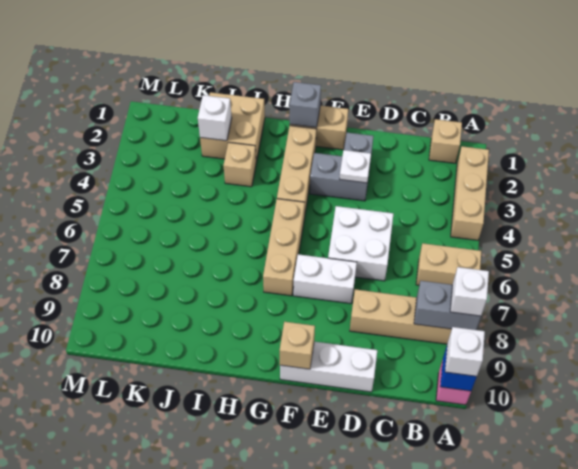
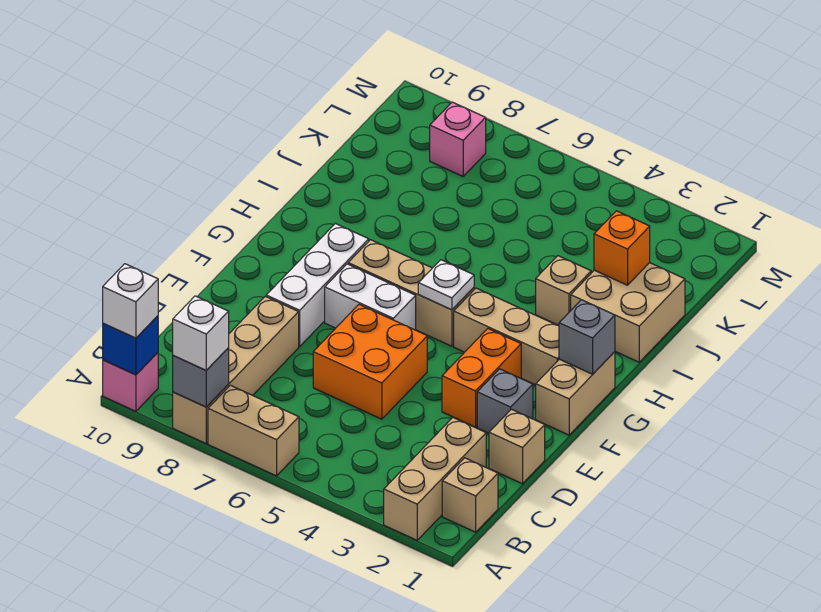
tan brick A2:A4 level 1 -> tan brick A2:C2 level 1
tan brick A6:B6 level 1 -> tan brick A6:A7 level 1
grey brick A8:B8 level 2 -> grey brick A8 level 2
white brick D5:E6 level 1 -> orange brick D5:E6 level 1
white brick D10:F10 level 1 -> white brick E8:G8 level 1
grey brick E3:F3 level 1 -> orange brick E3:F3 level 1
white plate E3 level 2 -> white plate G5 level 2
white brick E7:F7 level 1 -> white brick F6:F7 level 1
tan brick F10 level 2 -> tan brick D1 level 1
white brick J2 level 2 -> orange brick J2 level 2
none -> pink brick L8 level 1

